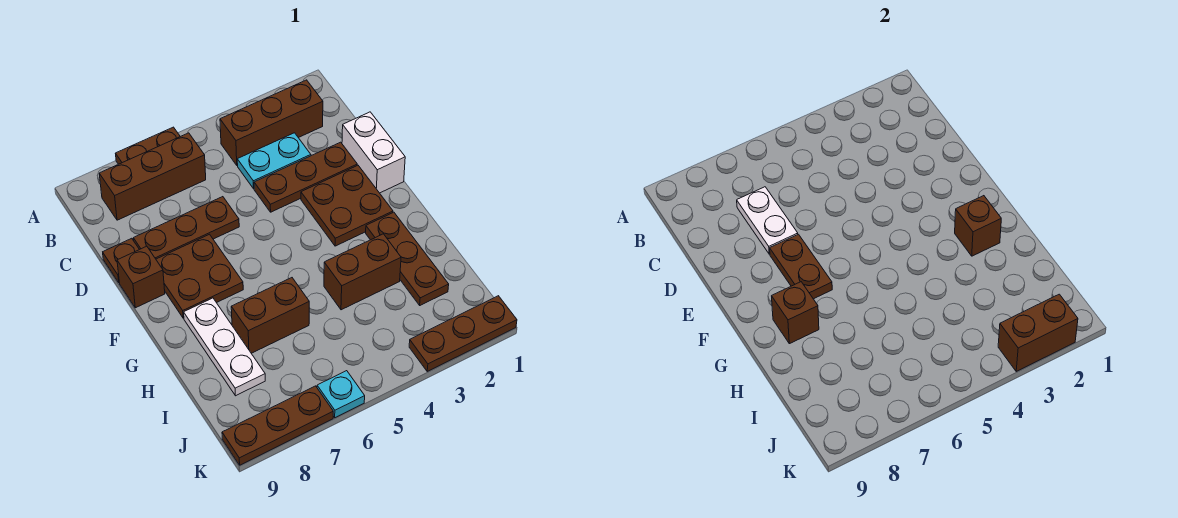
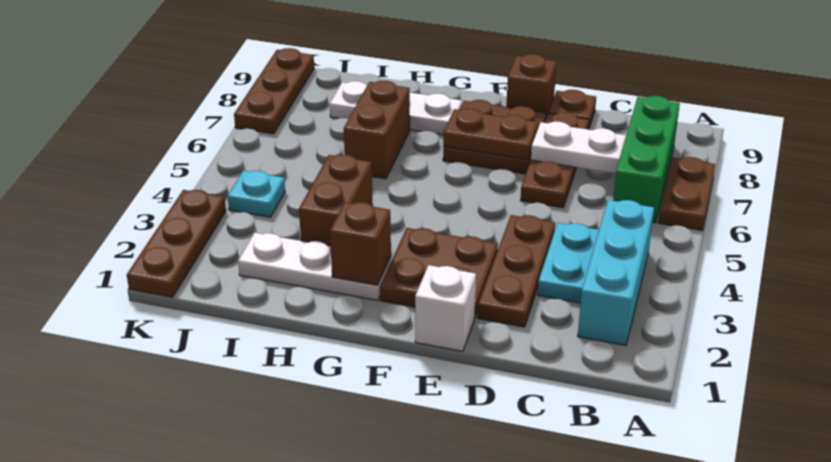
brown brick B2:B4 level 1 -> cyan brick B2:B4 level 1
brown brick B6:B8 level 1 -> green brick B6:B8 level 1
white brick D1:E1 level 1 -> white brick E1 level 1
brown plate G2:I2 level 1 -> white plate G2:I2 level 1
brown brick G8 level 2 -> none
brown brick K2:K3 level 2 -> none
cyan plate K6 level 1 -> cyan plate J4 level 1

